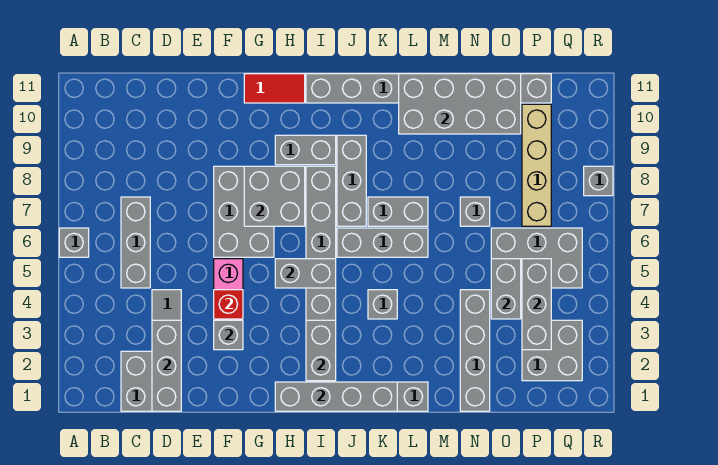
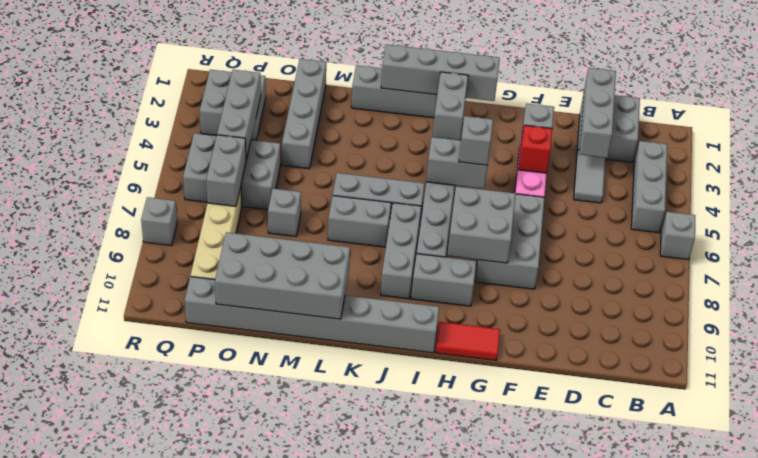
grey brick C5:C7 level 1 -> grey brick B3:B5 level 1
grey brick K4 level 1 -> grey brick H5 level 3
grey brick O4:O5 level 2 -> grey brick P6:P7 level 2

